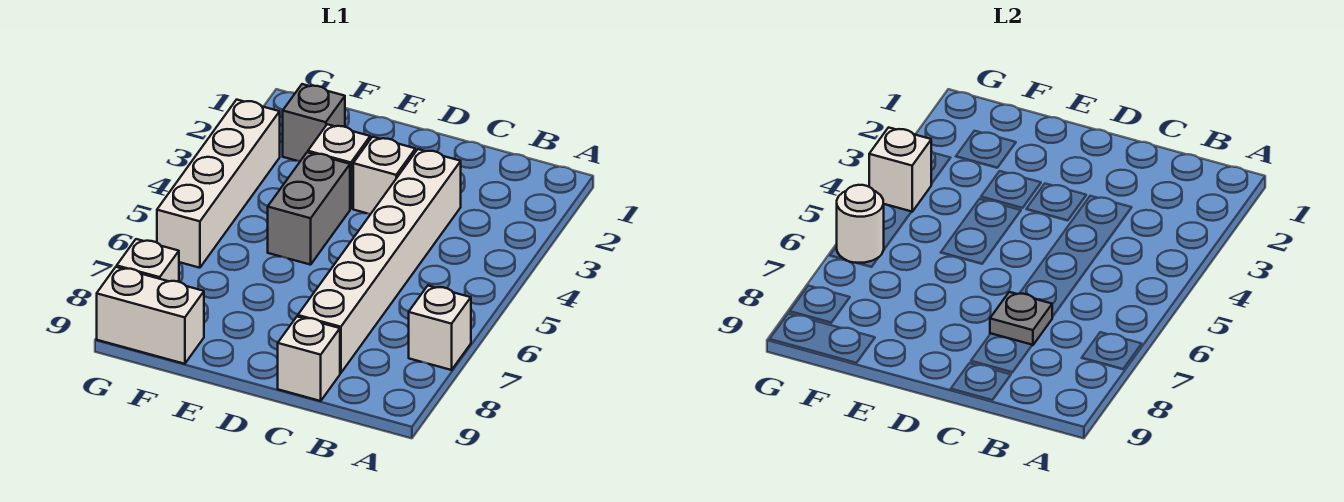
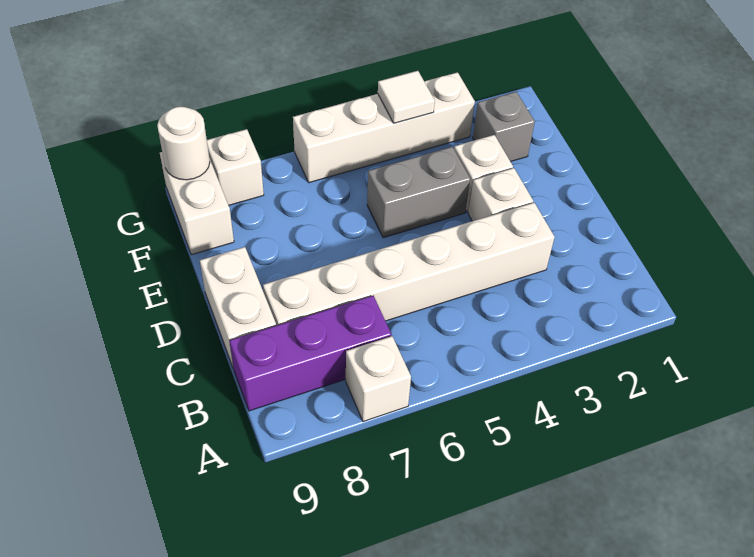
none -> purple brick B7:B9 level 1
grey plate C7 level 2 -> none
white brick C9 level 1 -> white brick C9:D9 level 1
white brick G4 level 2 -> white tile G4 level 2
white round brick G6 level 2 -> white round brick G9 level 2

